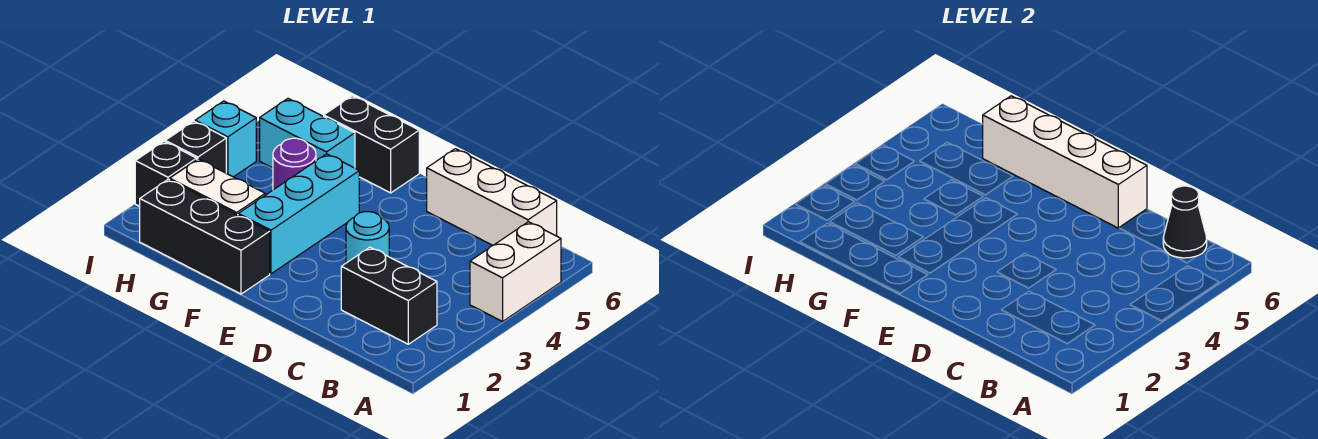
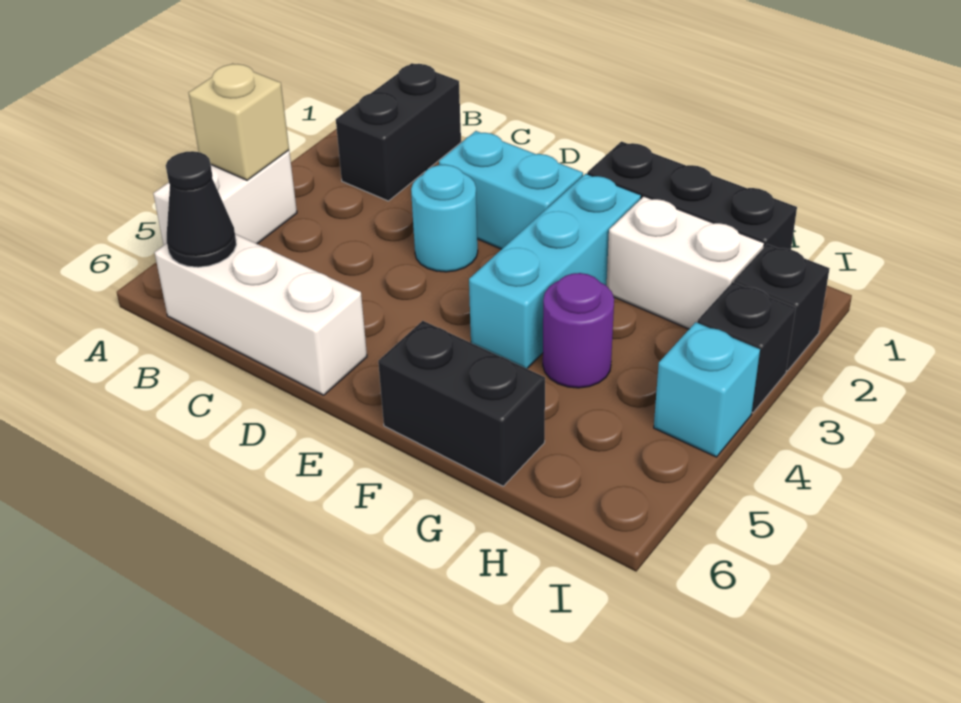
none -> tan brick A4 level 2
black brick B2:C2 level 1 -> black brick B1:B2 level 1
white brick D6:G6 level 2 -> none
cyan brick G5:H5 level 1 -> cyan brick D2:E2 level 1

